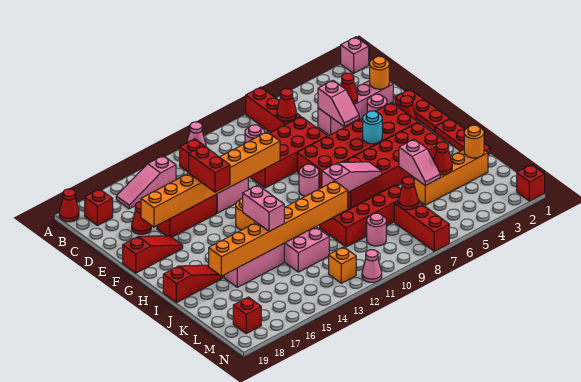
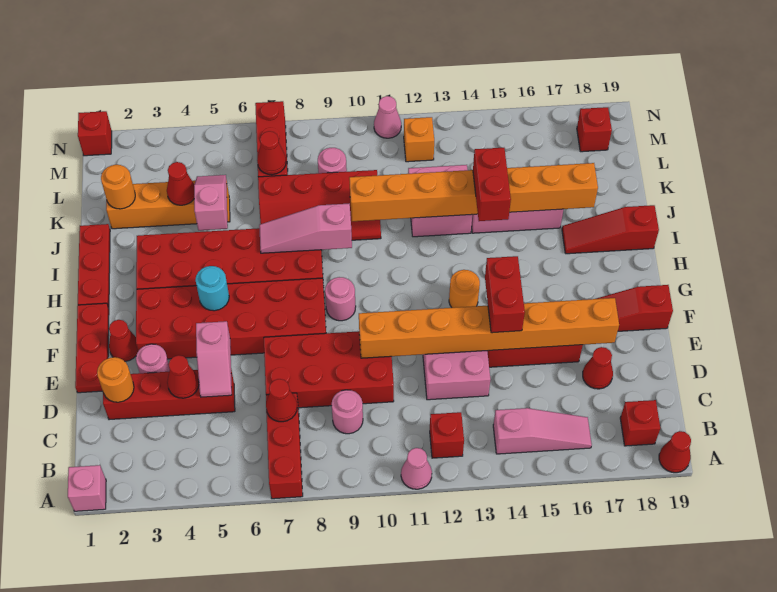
pink brick D2:D5 level 1 -> red brick D2:D5 level 1
pink slope D5:E5 level 2 top D -> pink slope D5:E5 level 2 top E
pink brick I14:J14 level 3 -> red brick I14:J14 level 3

